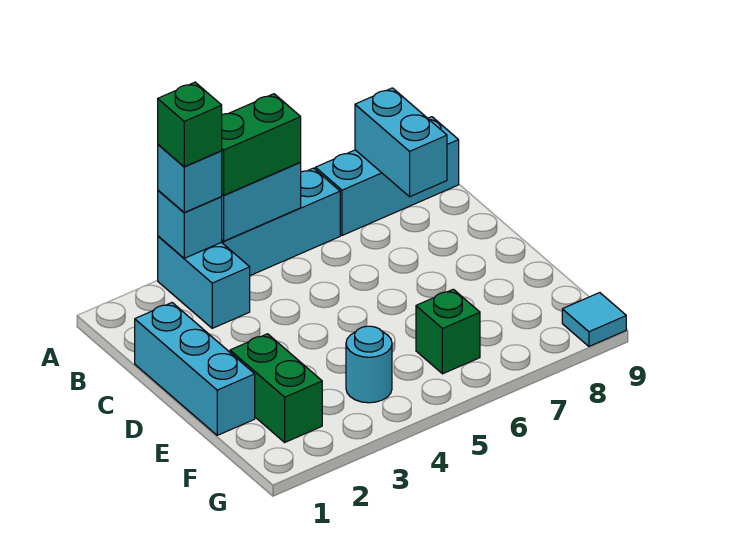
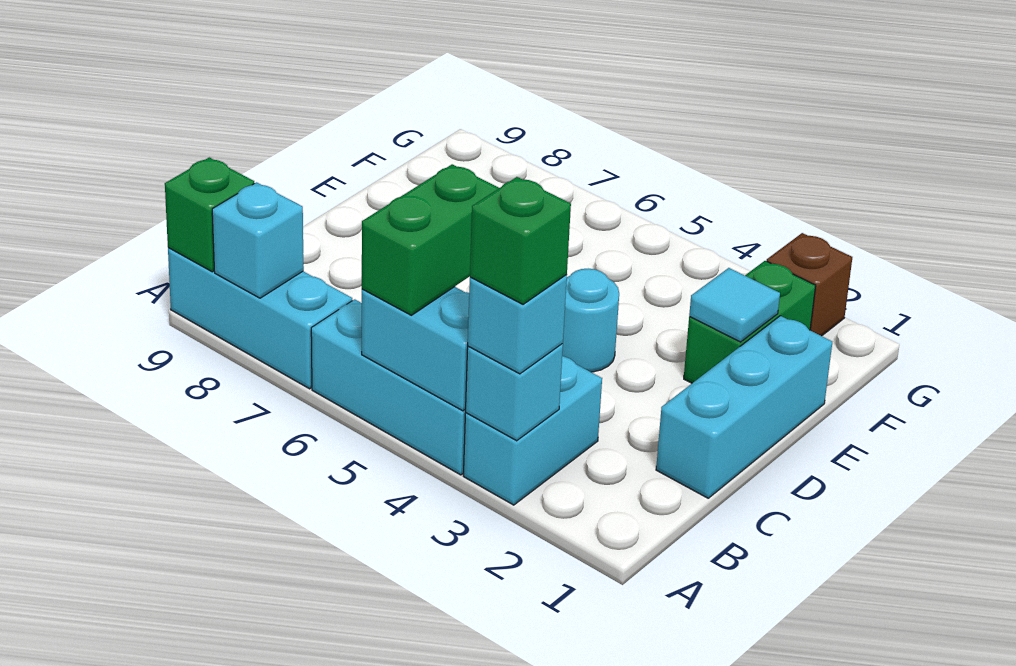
green brick A4:A5 level 3 -> green brick A5:B5 level 3
cyan brick A8:B8 level 2 -> cyan brick A8 level 2
cyan round brick F4 level 1 -> cyan round brick D4 level 1
green brick F6 level 1 -> green brick A9 level 2
none -> brown brick G2 level 1
cyan tile G9 level 1 -> cyan tile E2 level 2

